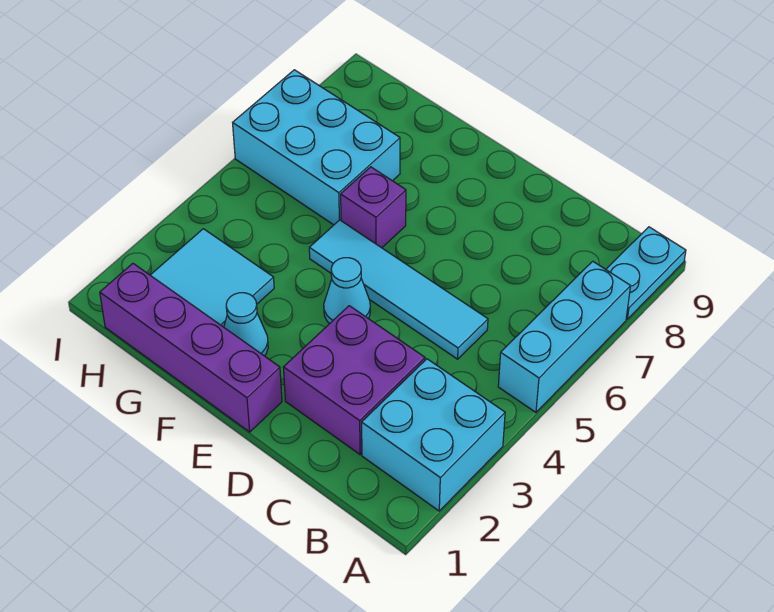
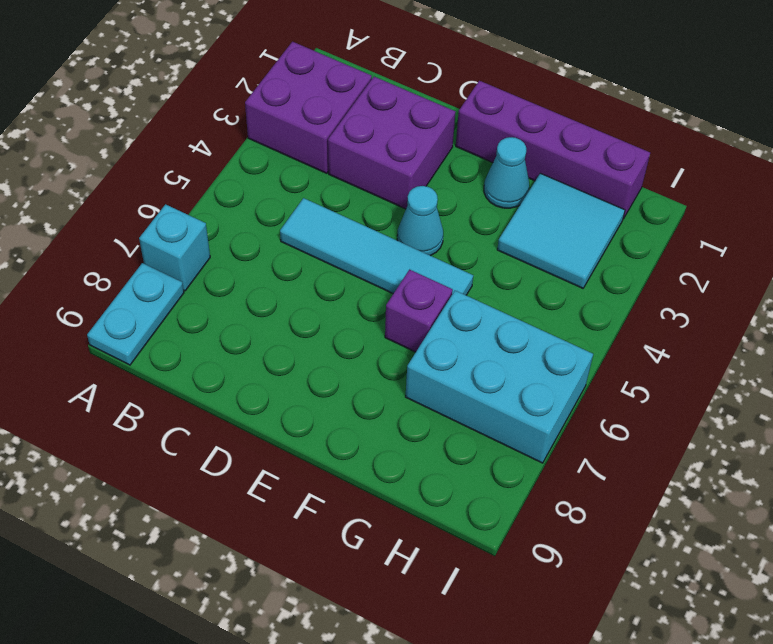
cyan brick A2:B3 level 1 -> purple brick A2:B3 level 1
cyan brick A5:A7 level 1 -> cyan brick A7 level 1

